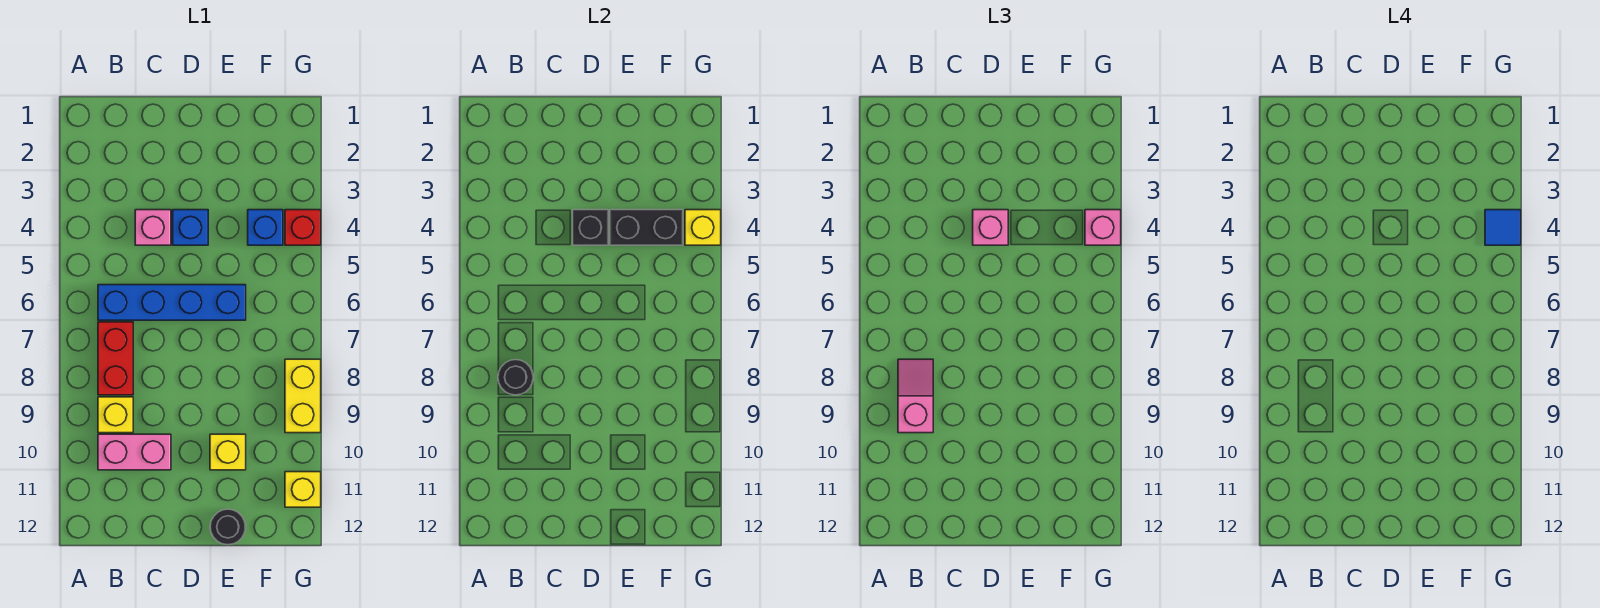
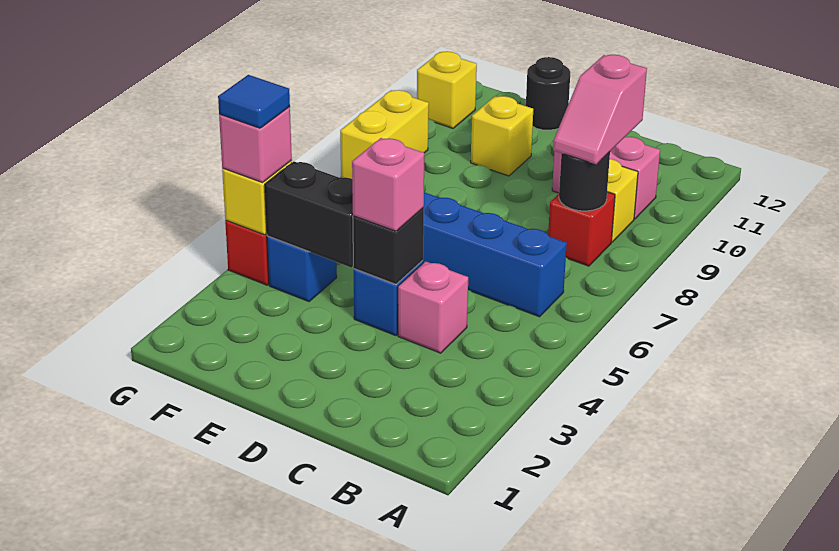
red brick B7:B8 level 1 -> red brick B8 level 1

